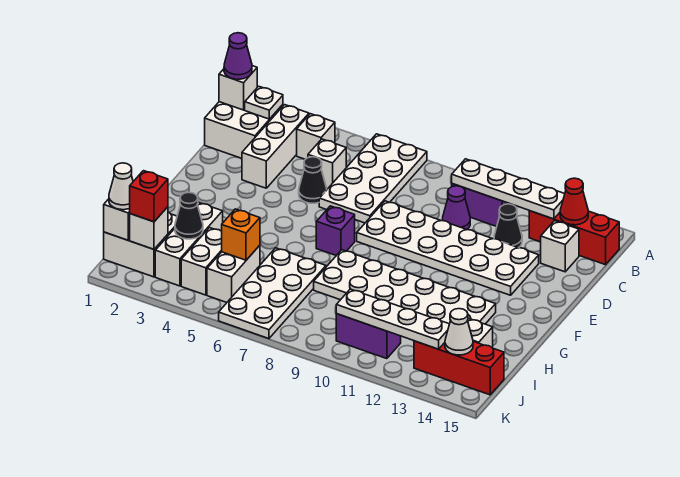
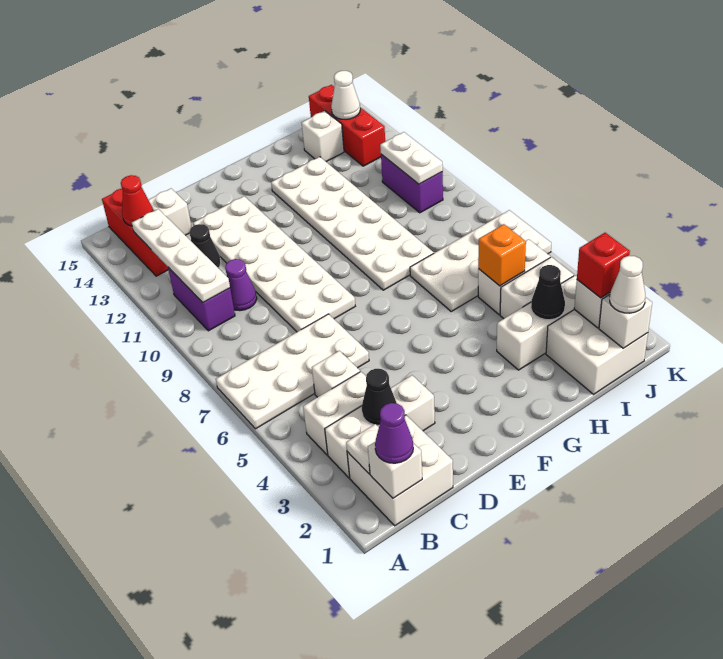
white brick B4 level 1 -> white brick B4:C4 level 1
black cone D5 level 1 -> black cone C3 level 2
purple brick F7 level 1 -> none
white plate J10:J13 level 2 -> white plate J10:J11 level 2

